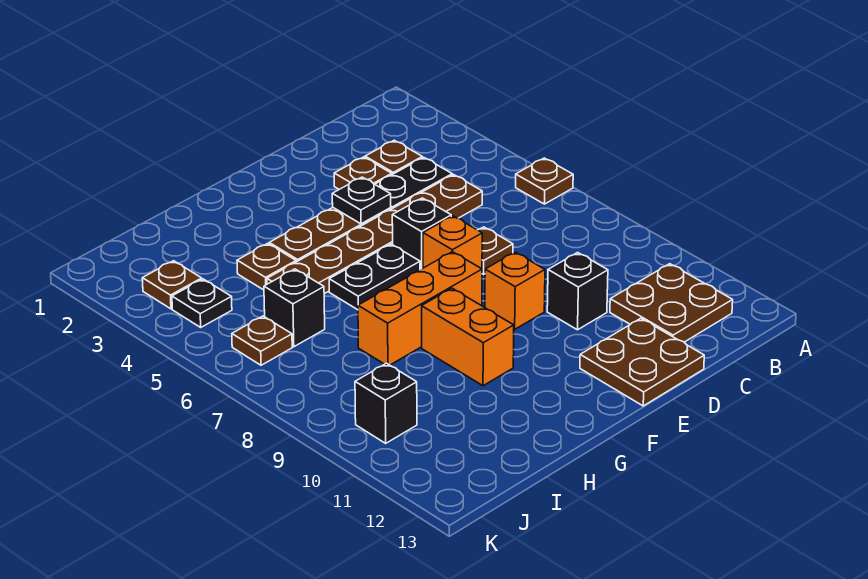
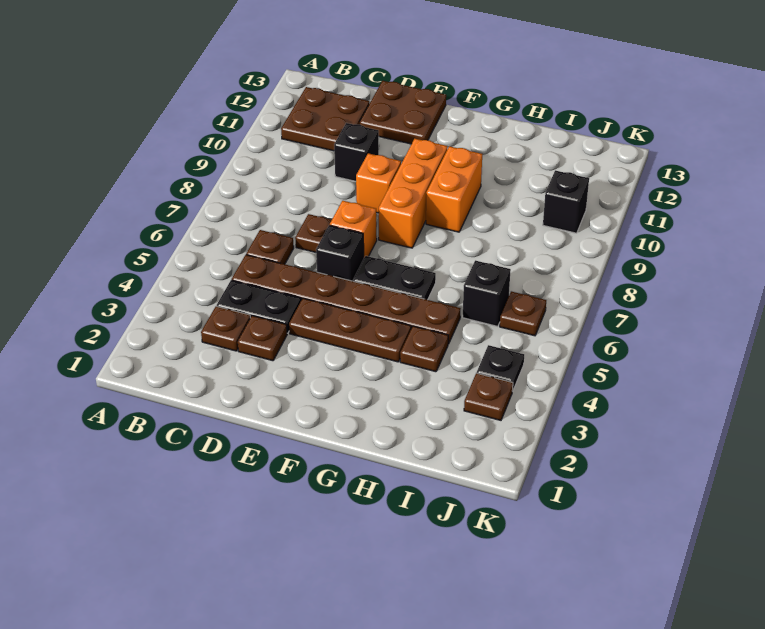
brown plate A6 level 1 -> brown plate C6 level 1
black plate E4 level 2 -> none
orange brick F8:H8 level 1 -> orange brick F8:F10 level 1

